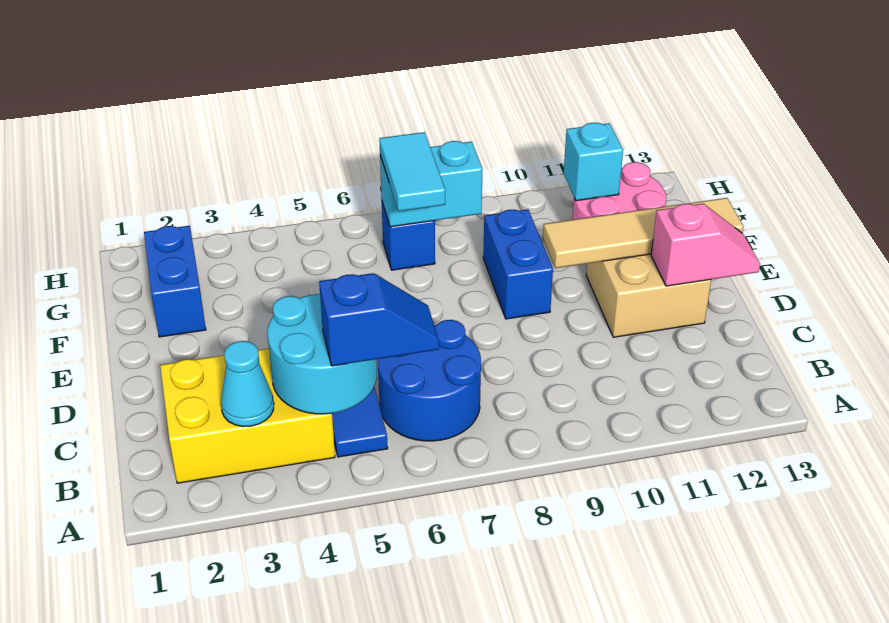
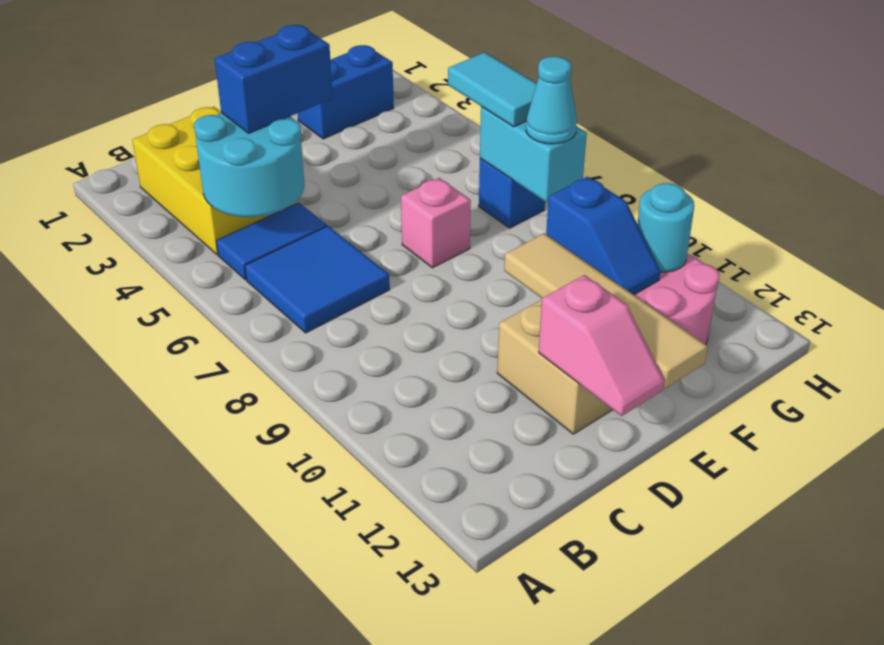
cyan cone B3 level 2 -> cyan cone G8 level 3
blue slope B5:B6 level 3 top 5 -> blue slope F10:F11 level 2 top 10
blue round brick B6:C7 level 1 -> blue tile B6:C7 level 1
none -> pink brick E7 level 1
blue brick E9:F9 level 1 -> blue brick C4:D4 level 3
cyan tile F7:G7 level 3 -> cyan tile G6:G7 level 3
cyan brick G11 level 2 -> cyan round brick G11 level 2

